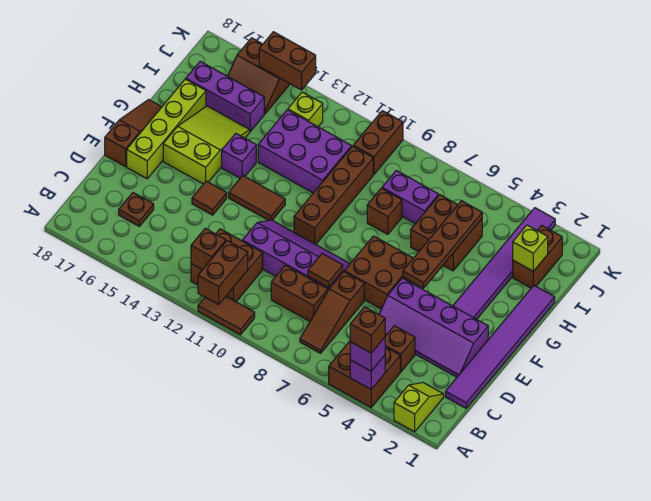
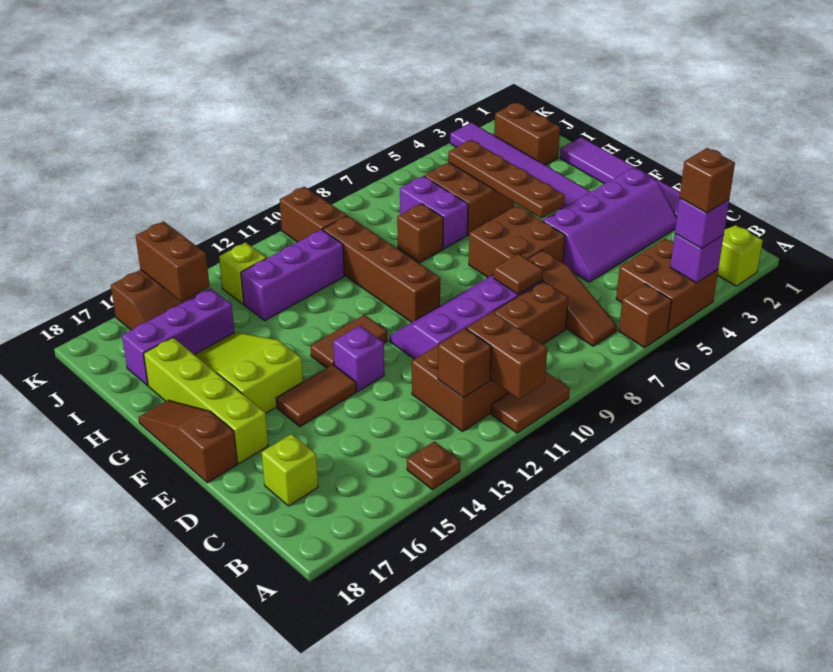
brown brick C4 level 1 -> brown brick A6 level 1
brown plate C16 level 1 -> brown plate A14 level 1
brown tile E14 level 1 -> brown tile E14:E15 level 1
purple brick G14 level 1 -> purple brick E13 level 1
purple brick H11:I13 level 1 -> purple brick I11:I13 level 1
lime brick I2 level 2 -> lime brick C17 level 1
purple brick I7:I8 level 1 -> purple brick H7:I7 level 1
brown brick K14:K15 level 2 -> brown brick J15:K15 level 2

